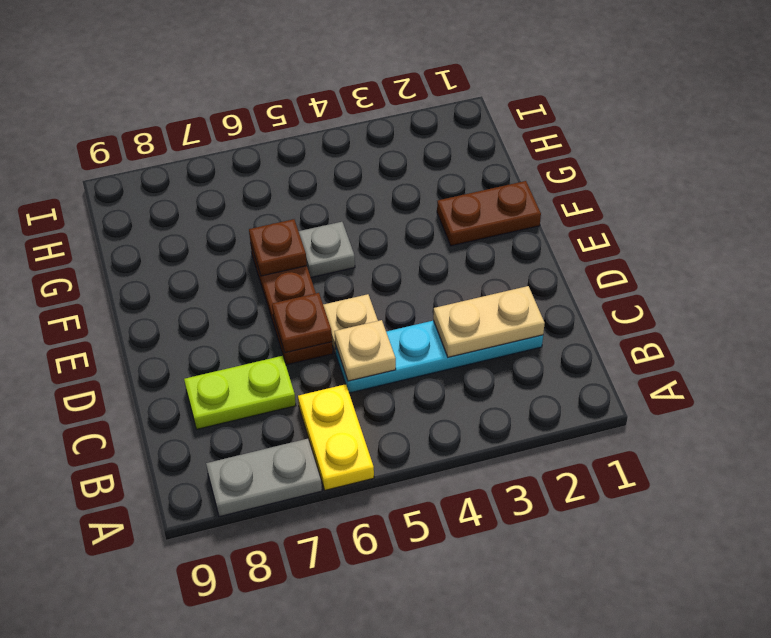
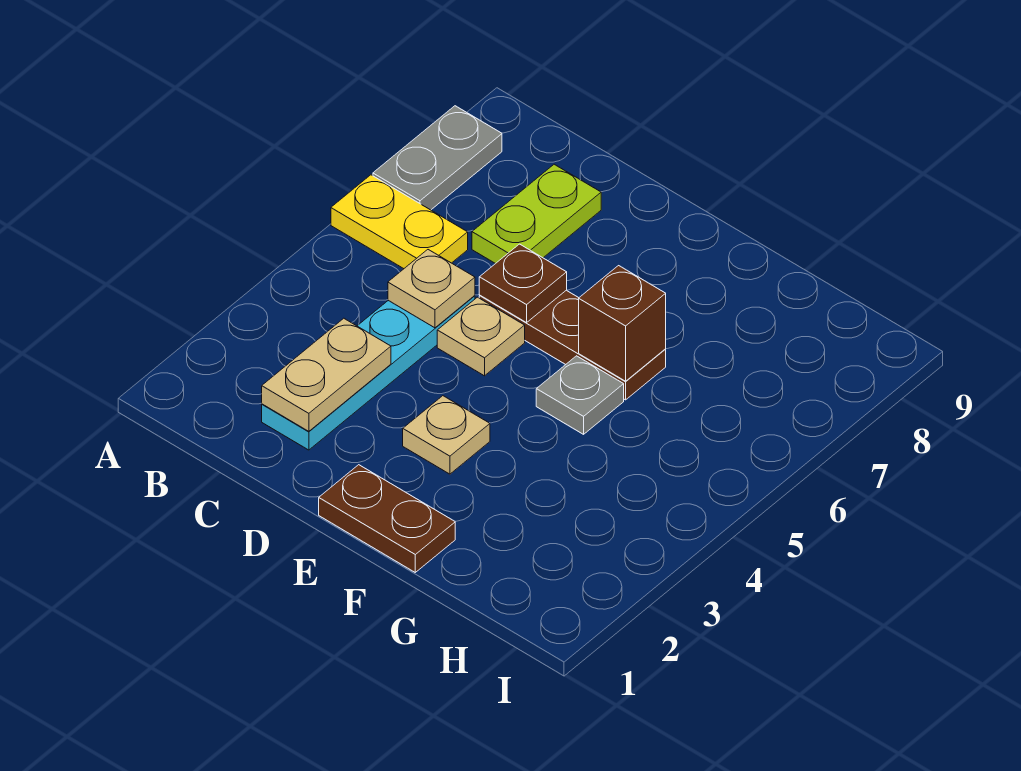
none -> tan plate E3 level 1
brown plate F1:F2 level 1 -> brown plate E1:F1 level 1
brown plate F6 level 2 -> brown brick F6 level 2

